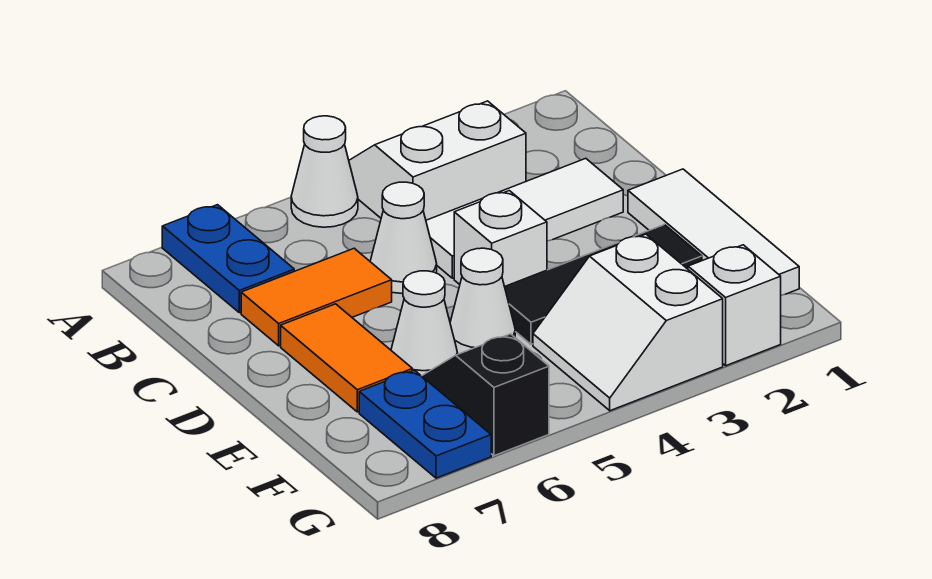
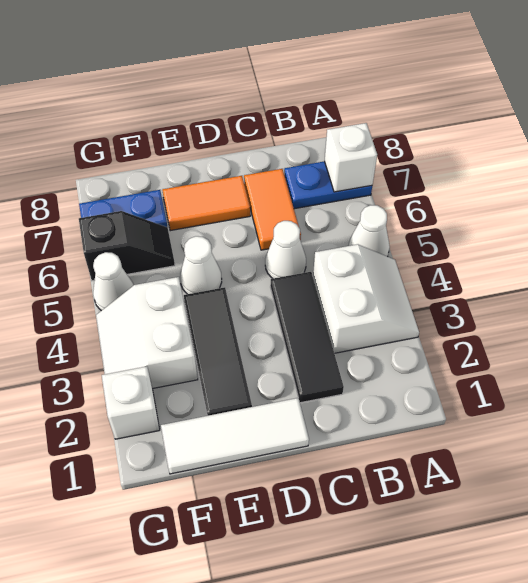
white tile C2:C4 level 1 -> black tile C2:C4 level 1
white brick D4 level 1 -> white brick A7 level 2
white cone E6 level 1 -> white cone G5 level 1
white slope F3:G4 level 1 top 3 -> white slope F3:G4 level 1 top F

